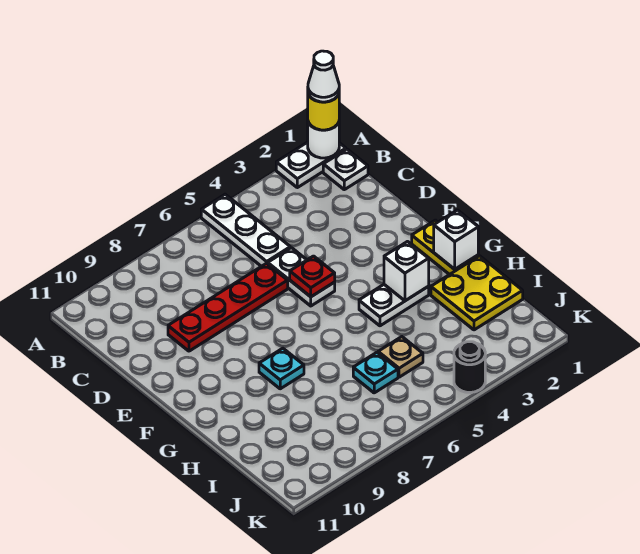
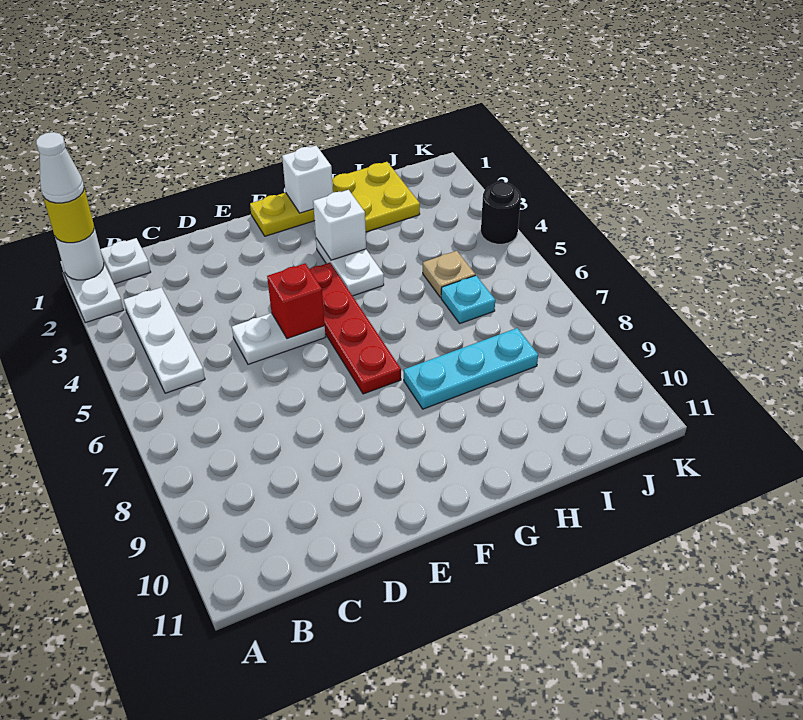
white plate A5:C5 level 1 -> white plate B3:B5 level 1
red plate D6:D9 level 1 -> red plate F4:F7 level 1
red plate E5 level 2 -> red brick E5 level 2
cyan plate G8 level 1 -> cyan plate G8:I8 level 1

